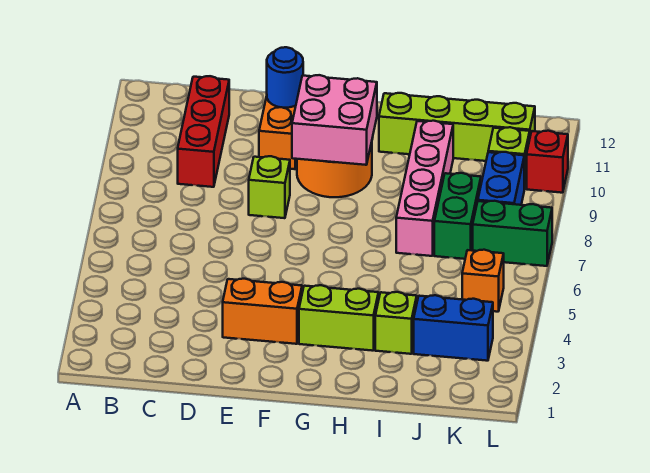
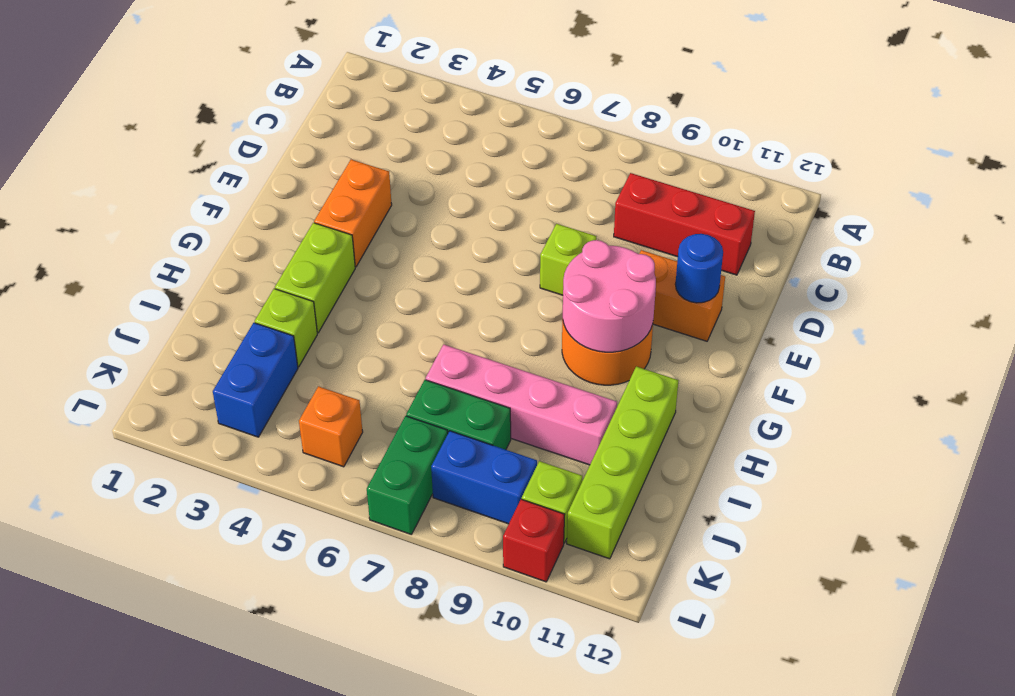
pink brick F9:G10 level 2 -> pink round brick F9:G10 level 2

